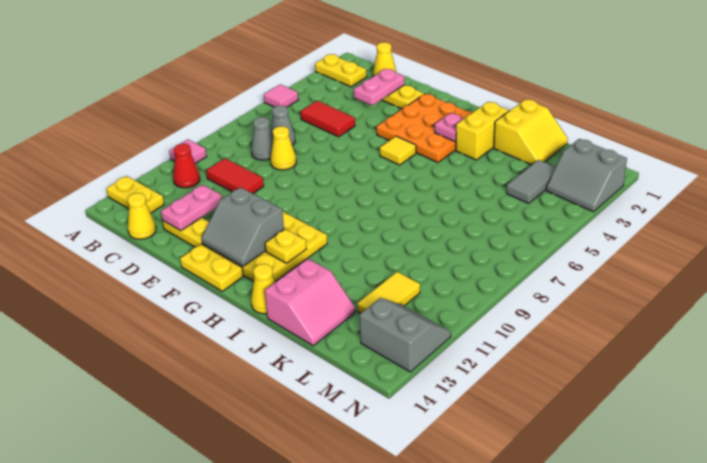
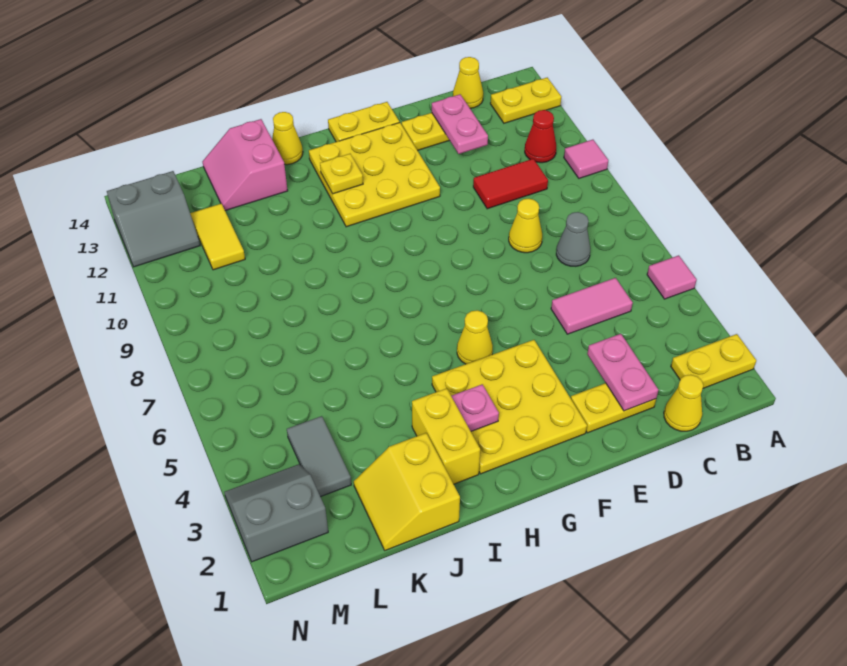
red tile C5:D5 level 1 -> pink tile C5:D5 level 1
grey cone C8 level 1 -> none
orange plate F2:H4 level 1 -> yellow plate F2:H4 level 1
grey slope F12:G13 level 2 top 12 -> none
yellow tile G5 level 1 -> yellow cone G5 level 1

